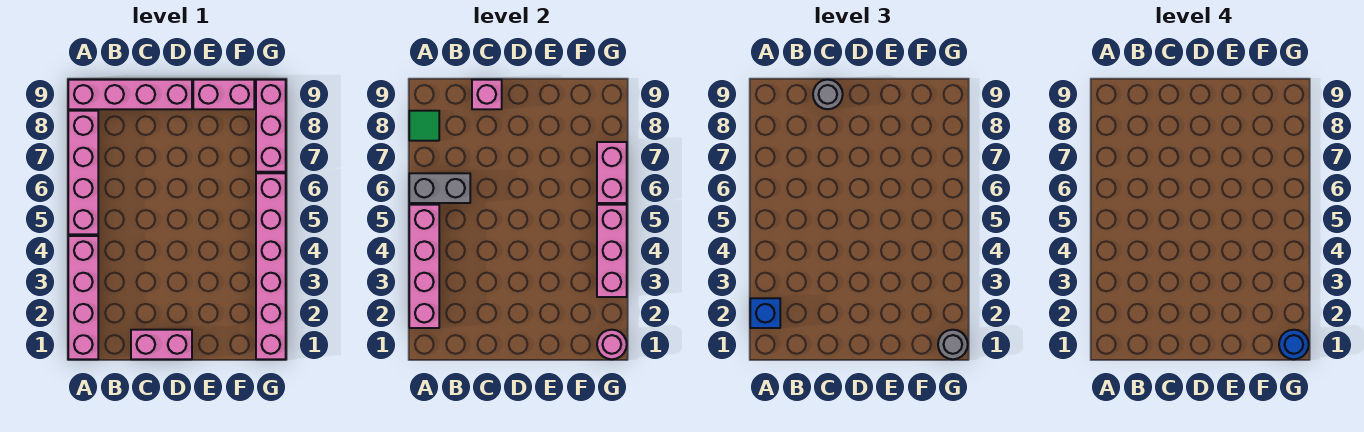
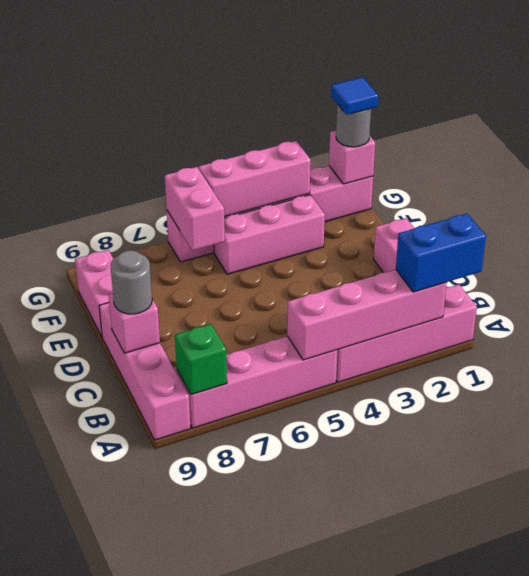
blue brick A2 level 3 -> blue brick A1:A2 level 3
grey brick A6:B6 level 2 -> none
green tile A8 level 2 -> green brick A8 level 2
pink round brick G1 level 2 -> pink brick G1 level 2
blue round brick G1 level 4 -> blue tile G1 level 4
pink brick G6:G7 level 2 -> pink brick F6:G6 level 2
pink brick G7:G9 level 1 -> pink brick F3:F5 level 1

